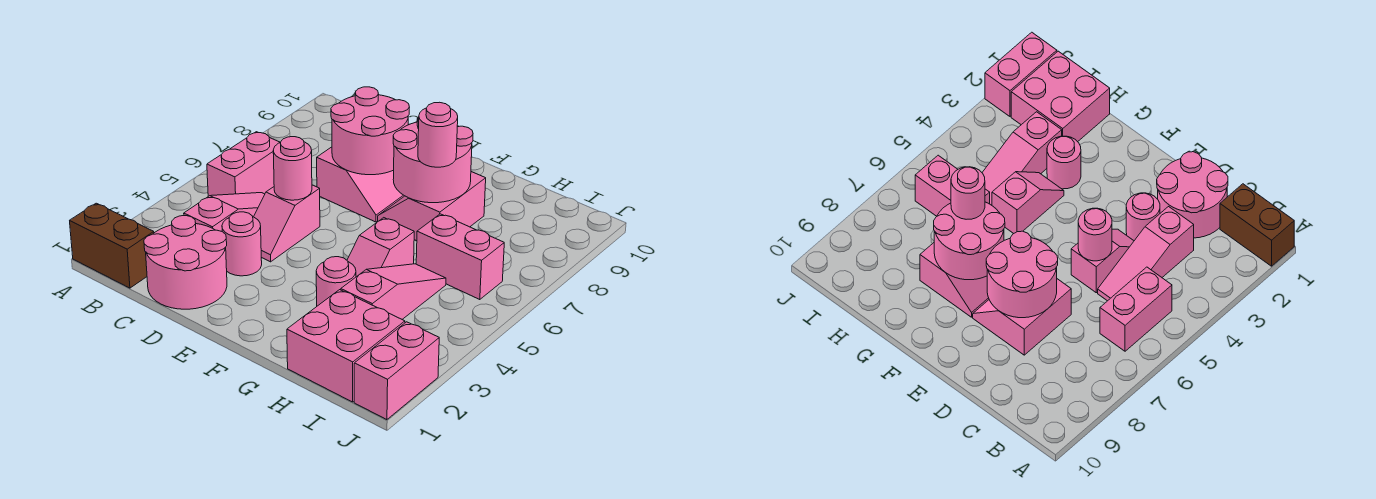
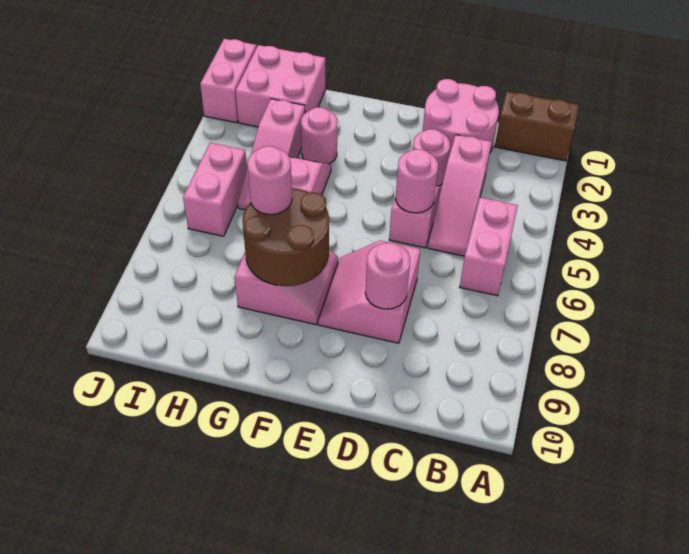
pink round brick D7:E8 level 2 -> pink round brick D8 level 2
pink round brick F7:G8 level 2 -> brown round brick F7:G8 level 2
pink brick H6:I6 level 1 -> pink brick I5:I6 level 1

